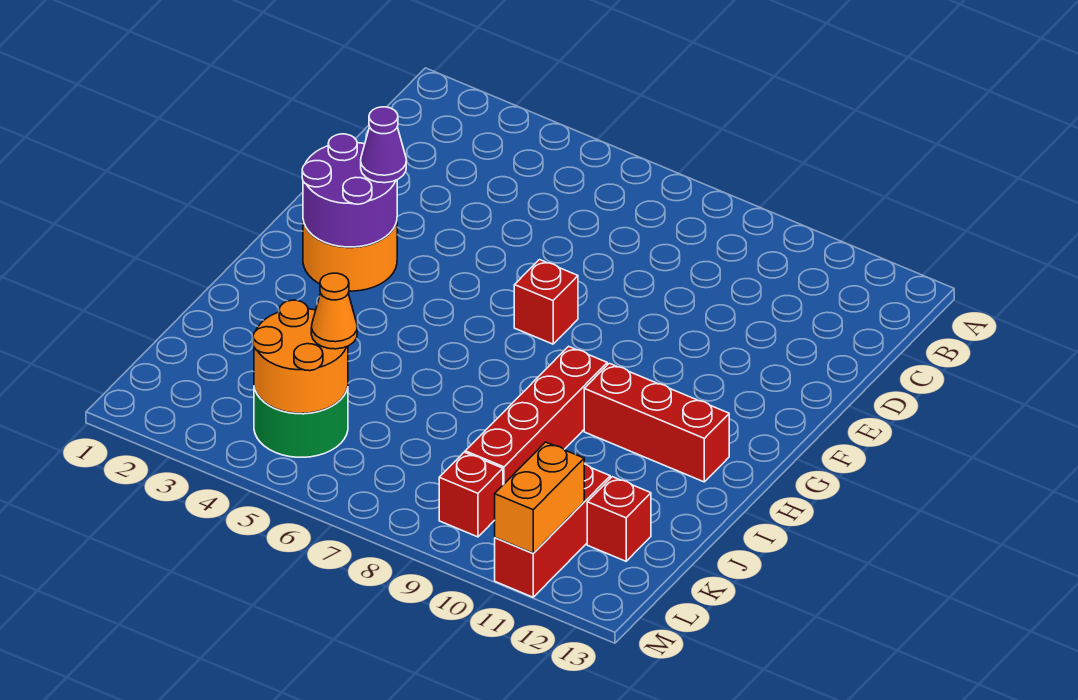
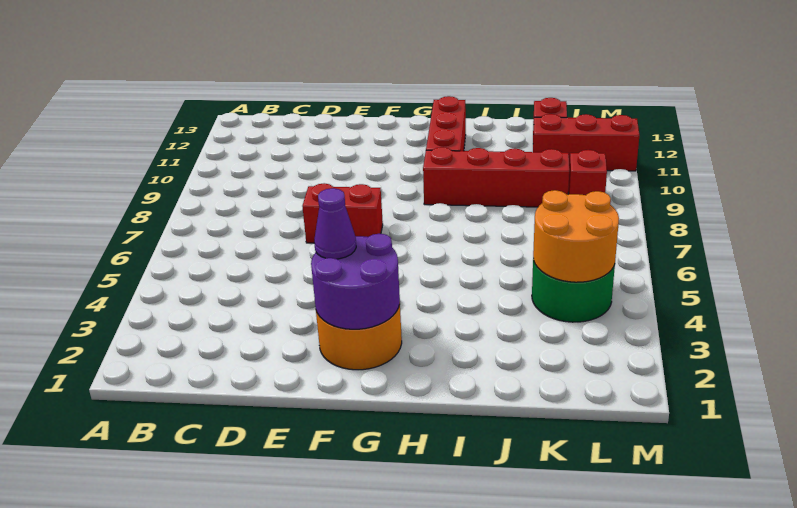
red brick F7 level 1 -> red brick E7:F7 level 1
orange cone K5 level 3 -> none
orange brick L11:M11 level 2 -> none

